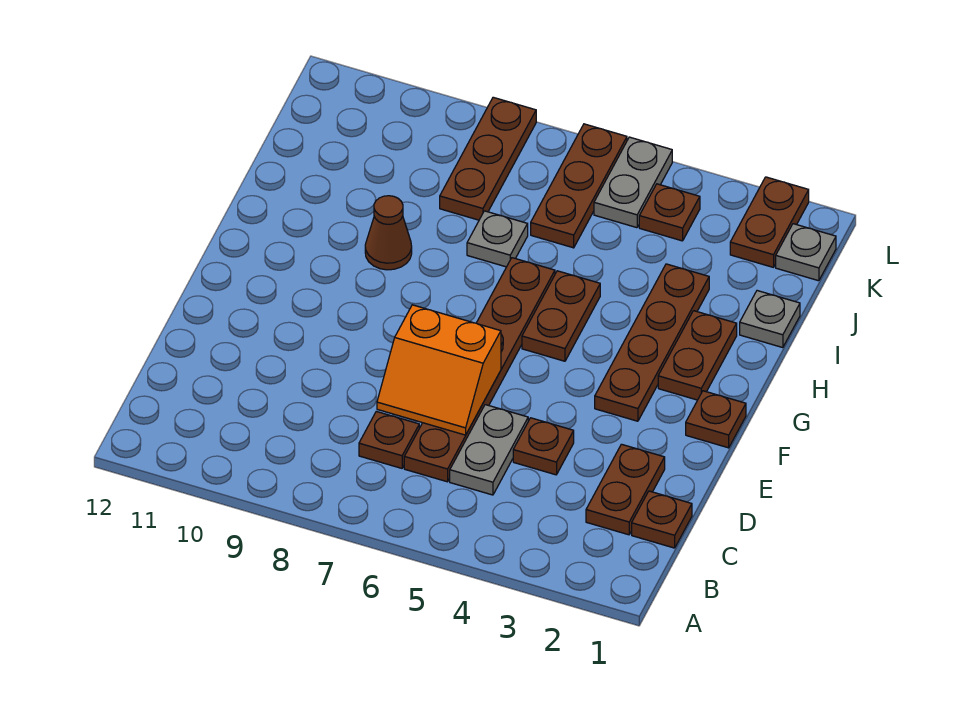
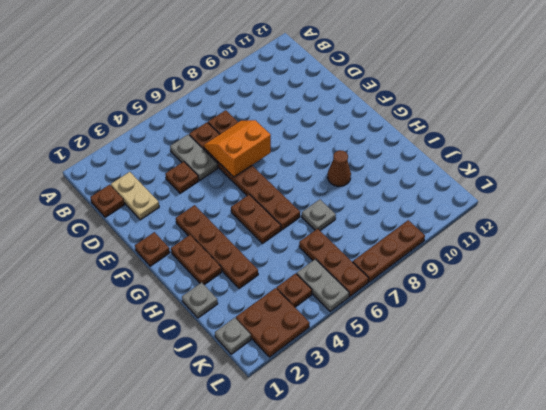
brown plate C2:D2 level 1 -> tan plate C2:D2 level 1
brown plate J8:L8 level 1 -> brown plate L7:L9 level 1
brown plate K2:L2 level 1 -> brown plate K2:L3 level 1

